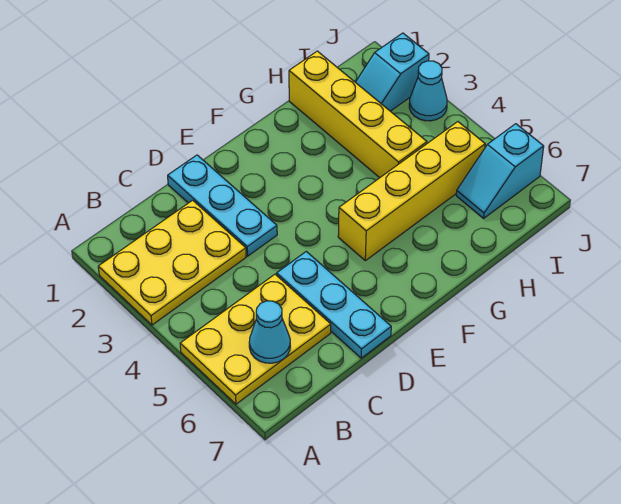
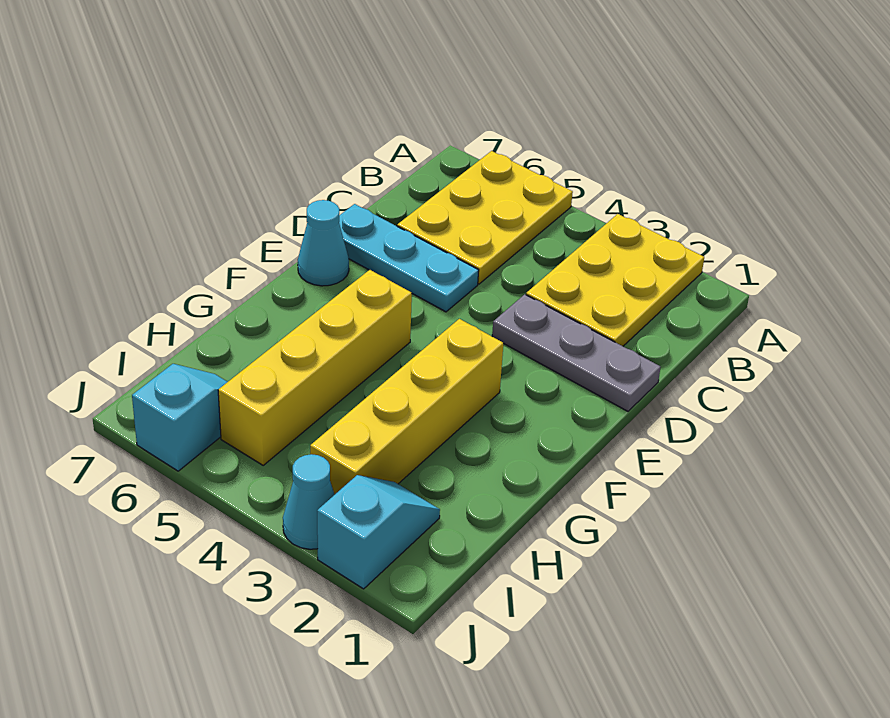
cyan cone B6 level 2 -> cyan cone E7 level 1
cyan plate D1:D3 level 1 -> grey plate D1:D3 level 1
yellow brick H1:H4 level 1 -> yellow brick F3:I3 level 1

